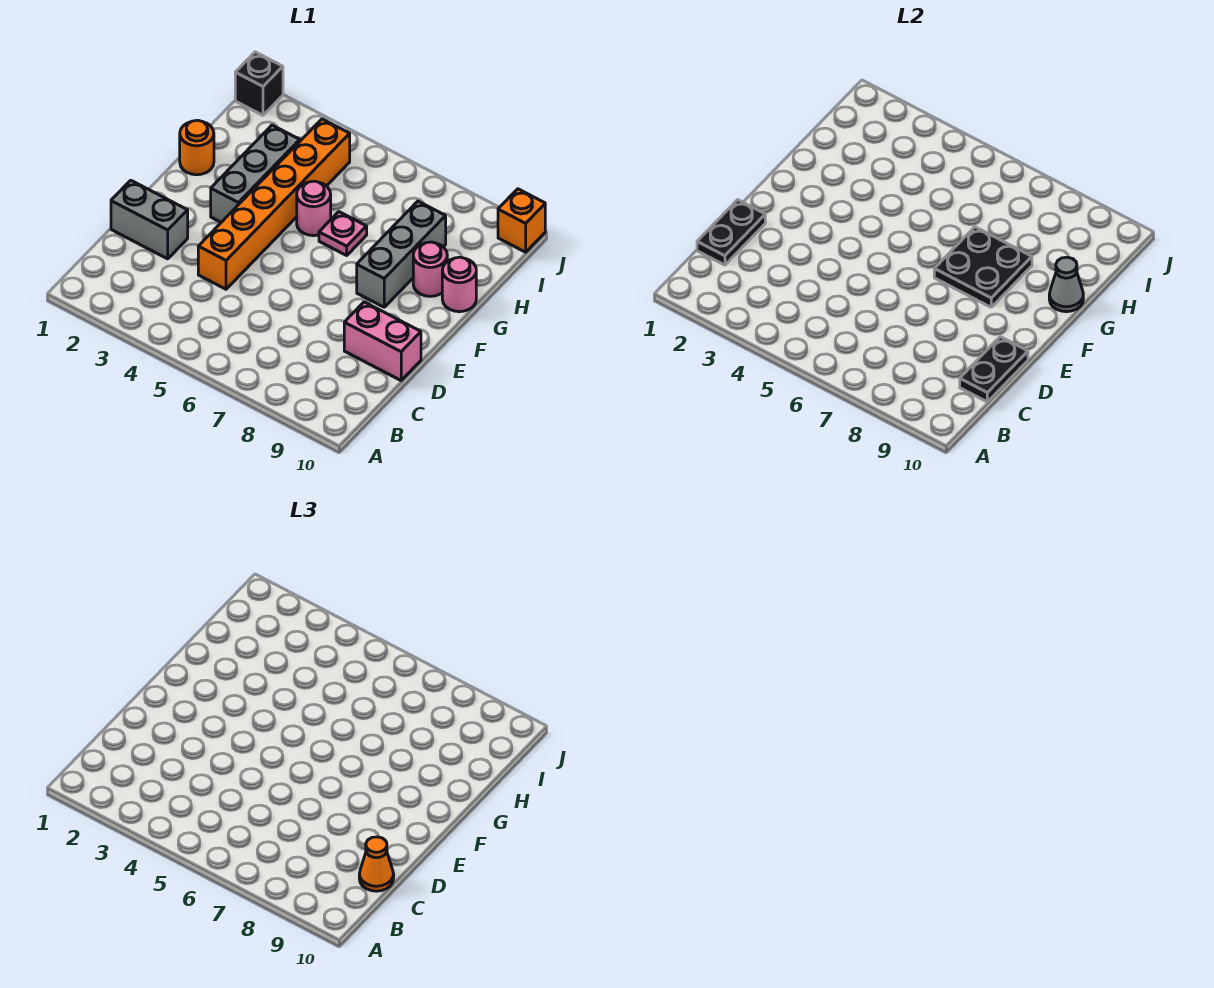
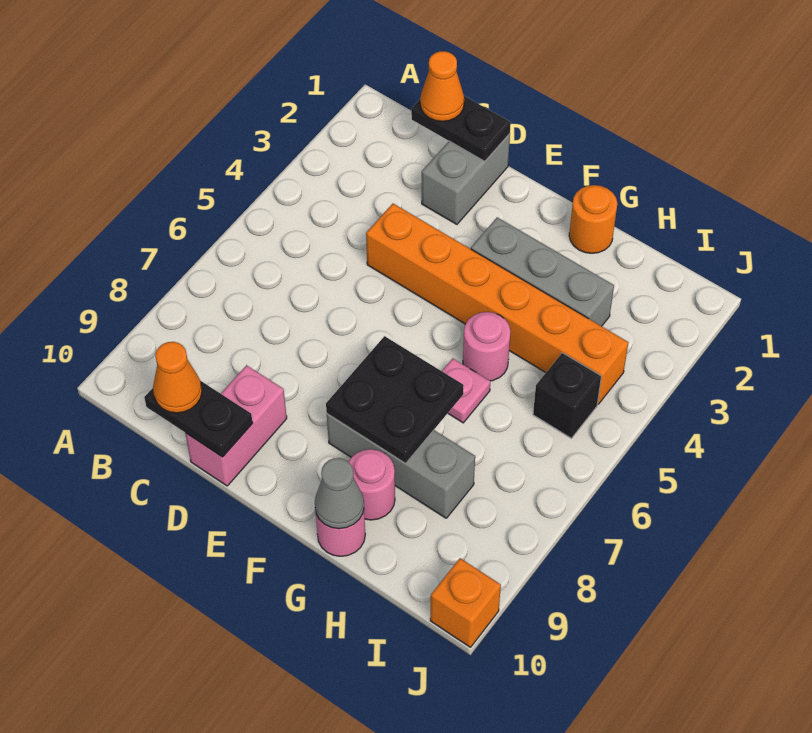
none -> orange cone C1 level 3
black brick J1 level 1 -> black brick I5 level 1

